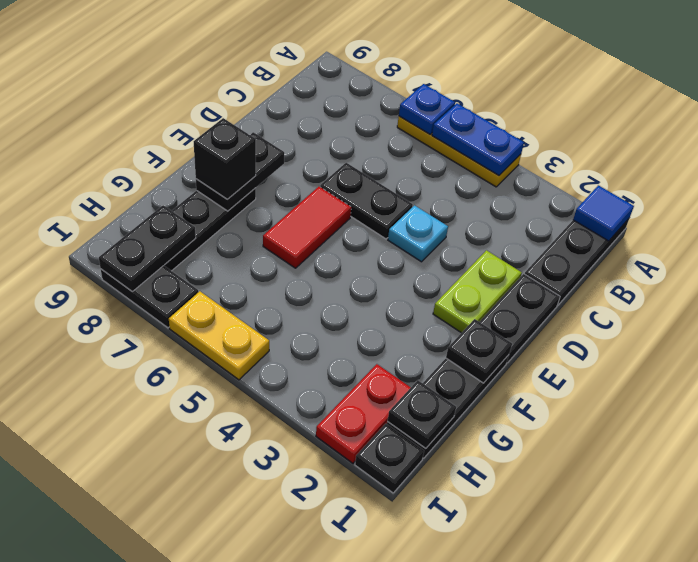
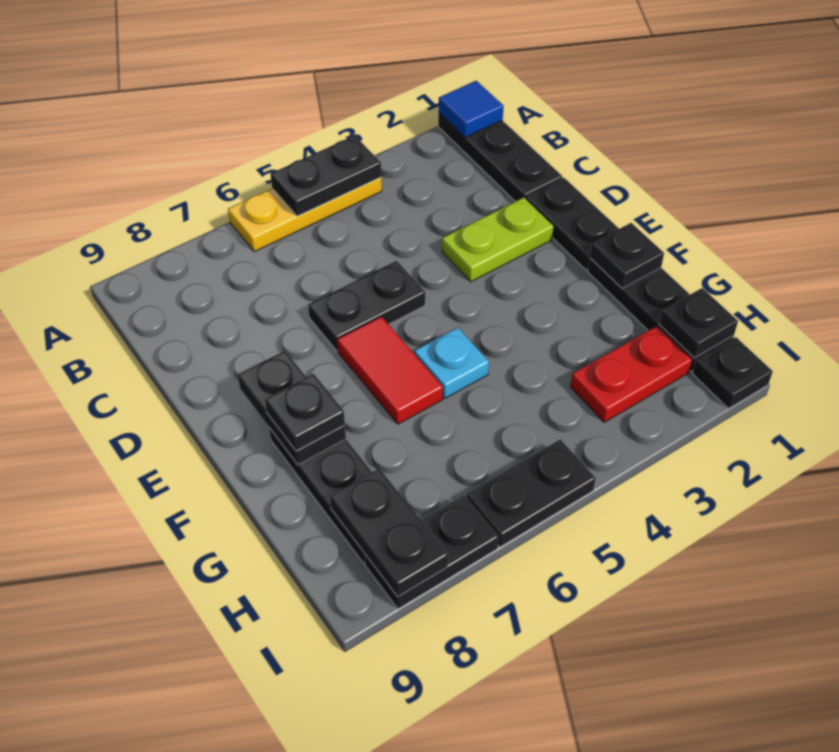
blue plate A4:A5 level 2 -> black plate A4:A5 level 2
blue plate A6 level 2 -> none
lime plate D2:E2 level 1 -> lime plate D2:D3 level 1
cyan plate D4 level 1 -> cyan plate F5 level 1
black brick F8 level 3 -> black plate F8 level 3
red plate H2:I2 level 1 -> red plate H2:H3 level 1
yellow plate I5:I6 level 1 -> black plate I5:I6 level 1

